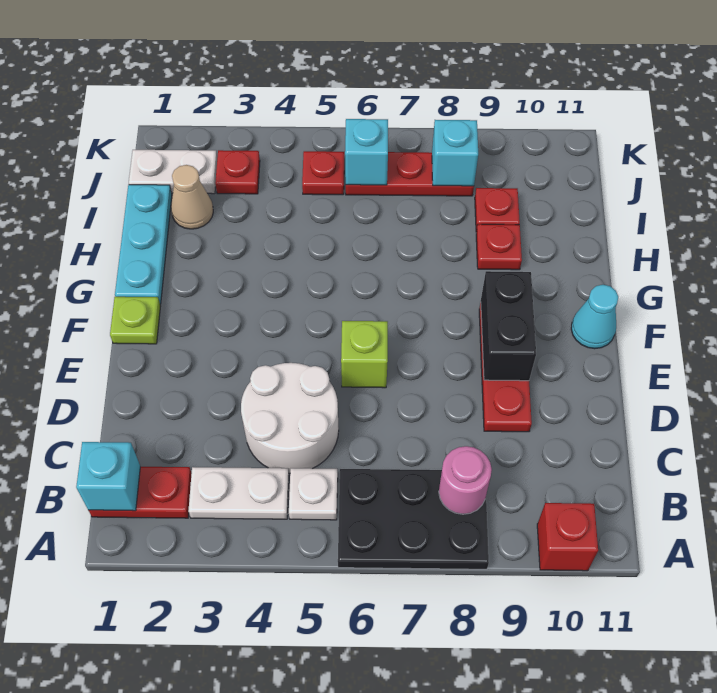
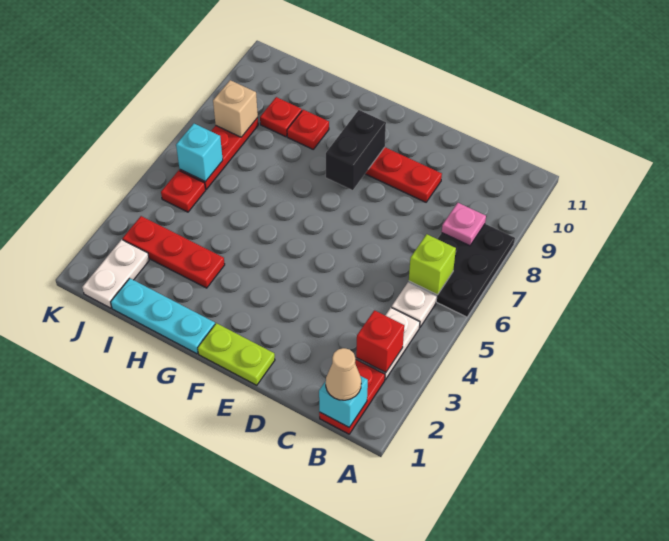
red brick A10 level 1 -> red brick B3 level 2
pink round brick B8 level 2 -> pink plate B8 level 2
white round brick C4:D5 level 1 -> none
lime brick E6 level 1 -> lime brick B6 level 2
black brick E9:F9 level 2 -> black brick F8:F9 level 2
lime plate F1 level 1 -> lime plate E1:F1 level 1
cyan cone F11 level 1 -> none
tan cone I2 level 1 -> tan cone B1 level 3
red plate J3 level 1 -> red plate H3:J3 level 1
cyan brick J8 level 2 -> tan brick J8 level 2

